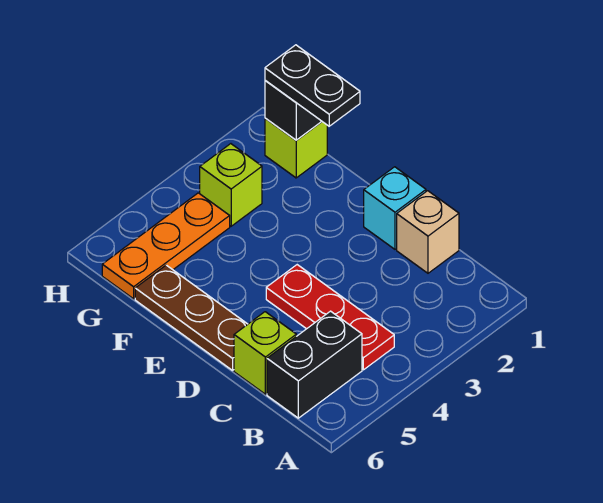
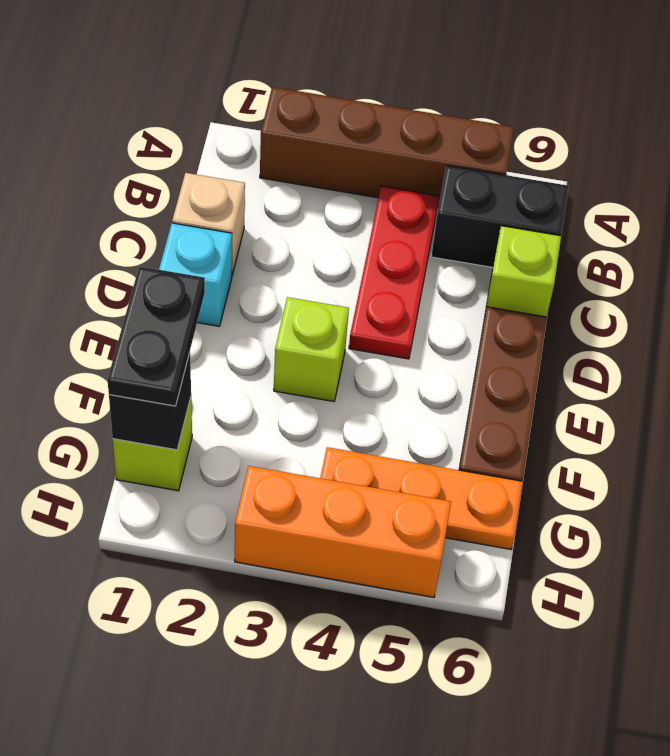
none -> brown brick A2:A5 level 1
lime brick G3 level 1 -> lime brick E3 level 1
none -> orange brick H3:H5 level 1

